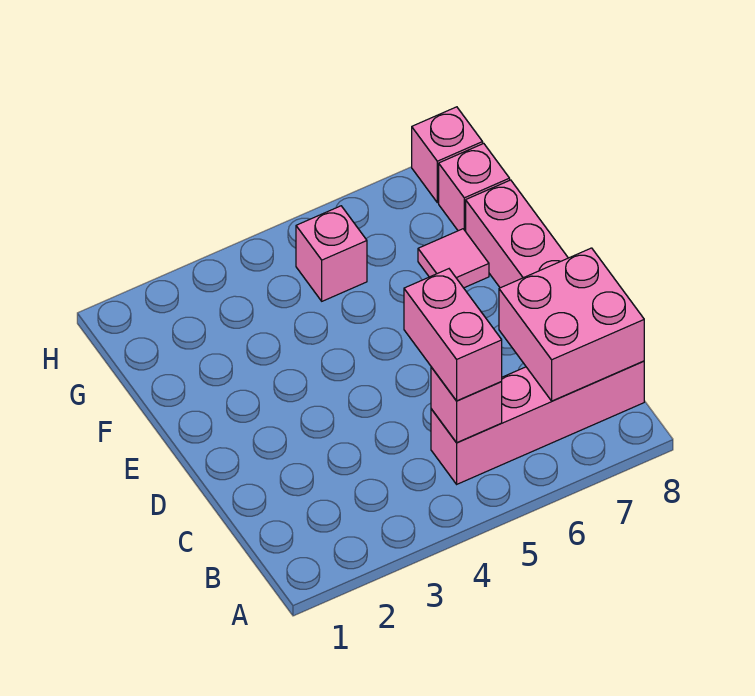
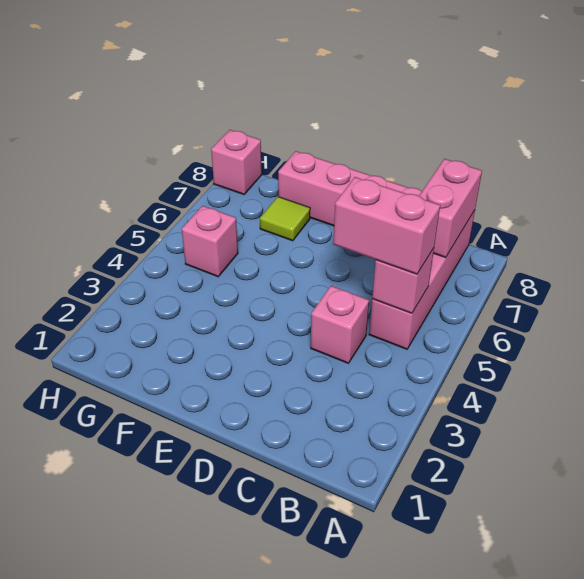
pink brick B7:C8 level 2 -> pink brick B7:B8 level 2
pink tile F7 level 1 -> lime tile F7 level 1
pink brick G8 level 1 -> pink brick C4 level 1

